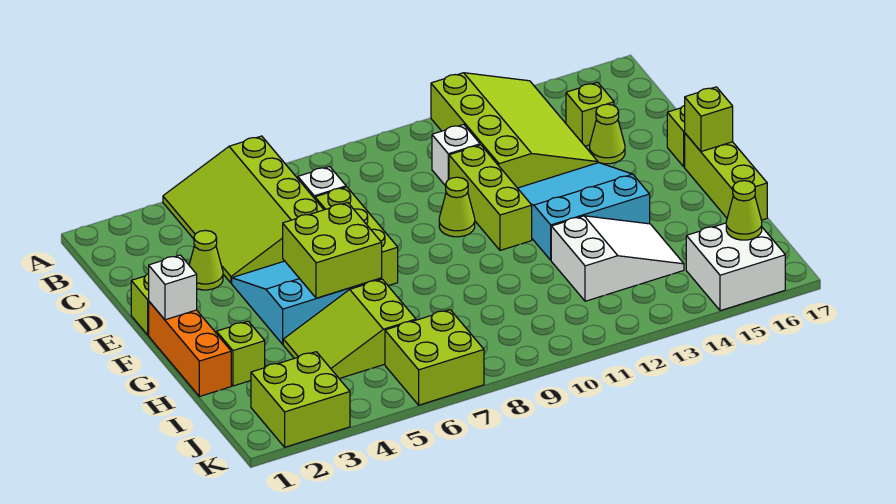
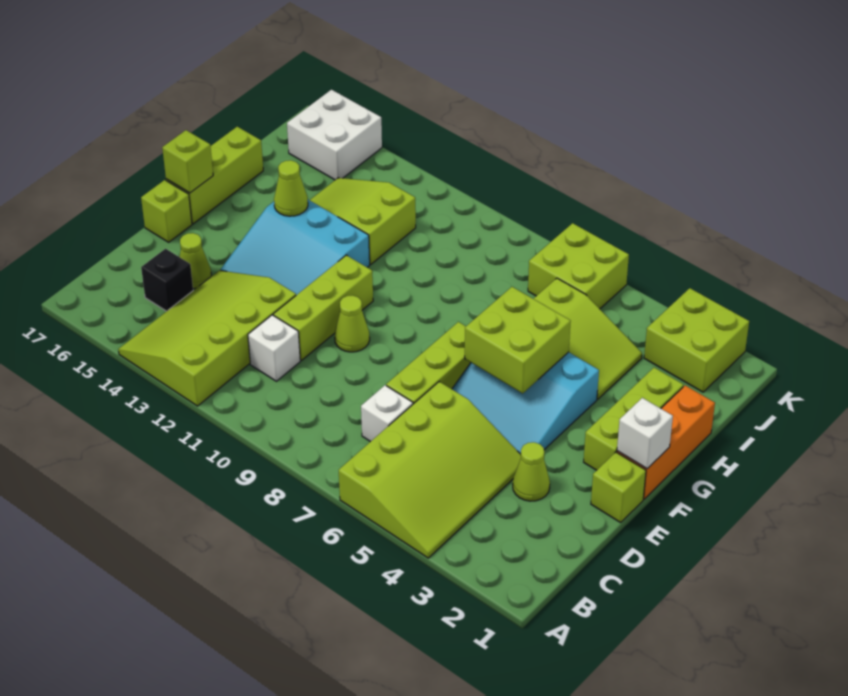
lime brick C15 level 1 -> black brick C15 level 1
lime brick H2 level 1 -> lime brick F2:H2 level 1
white slope H12:I14 level 1 top 12 -> lime slope H12:I14 level 1 top 12
lime cone J16 level 2 -> lime cone G14 level 2

